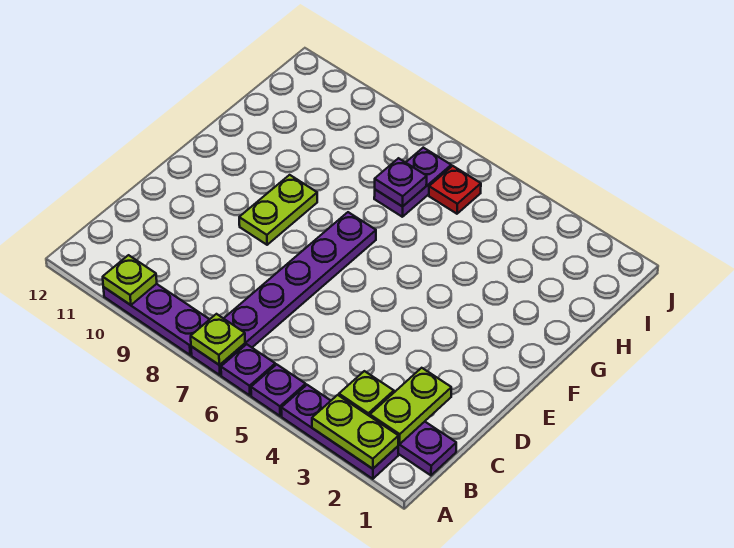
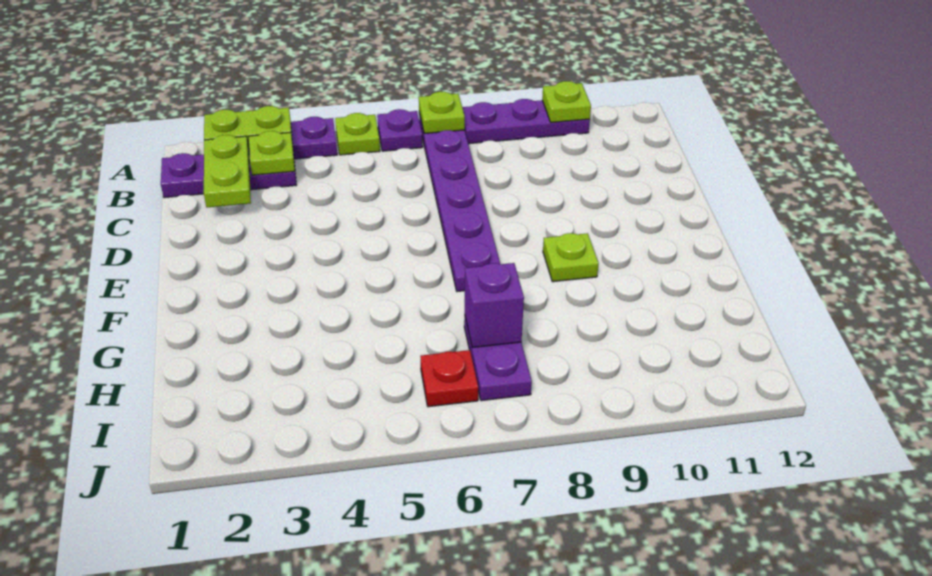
purple plate A5 level 1 -> lime plate A5 level 1
lime plate E9:F9 level 1 -> lime plate F9 level 1
purple plate H7 level 2 -> purple brick H7 level 2

